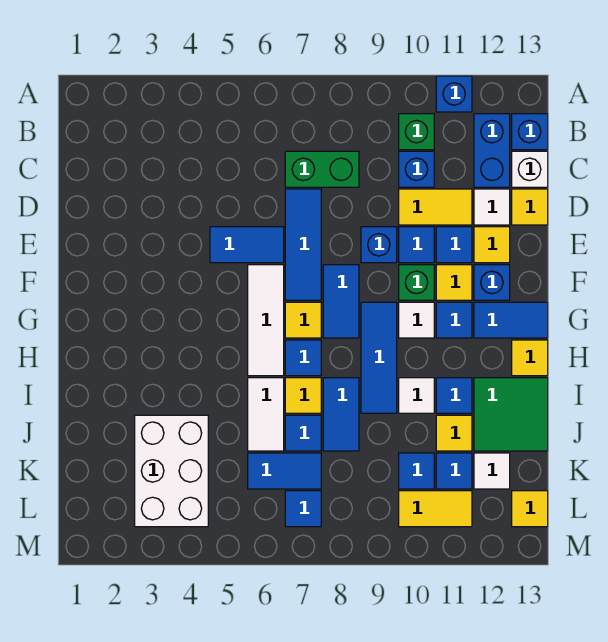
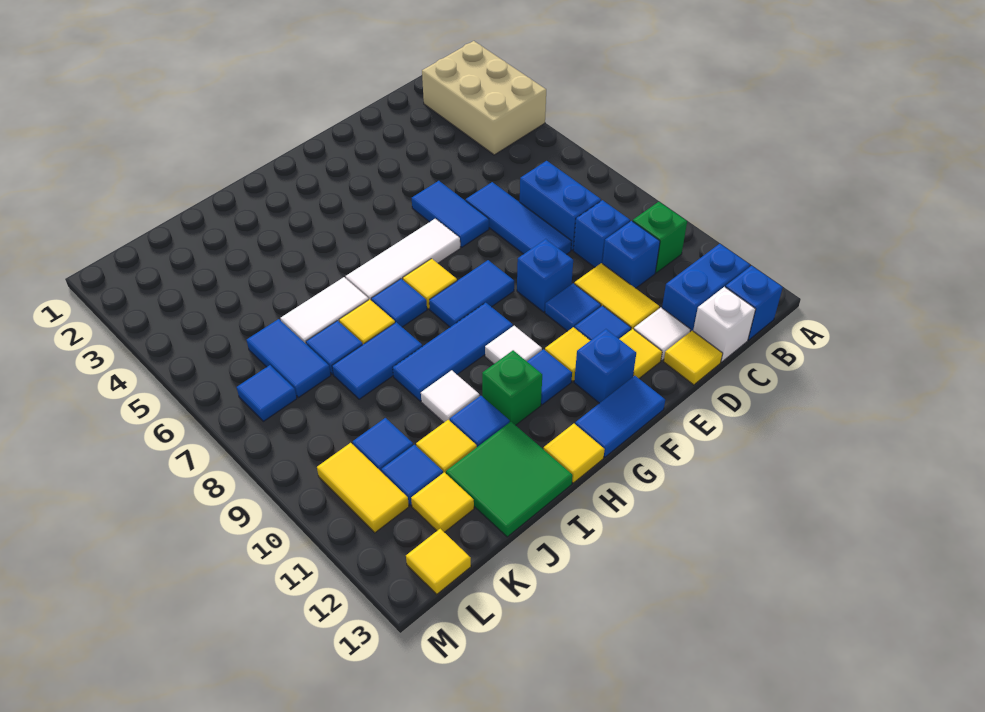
none -> tan brick A2:B4 level 1
blue brick A11 level 1 -> blue brick C9 level 1
green brick C7:C8 level 1 -> blue brick C7:C8 level 1
blue tile D7:F7 level 1 -> blue tile D6:D8 level 1
green brick F10 level 1 -> green brick H11 level 1
blue tile G12:G13 level 1 -> blue tile F13:G13 level 1
white brick J3:L4 level 1 -> none
white tile K12 level 1 -> yellow tile K12 level 1

